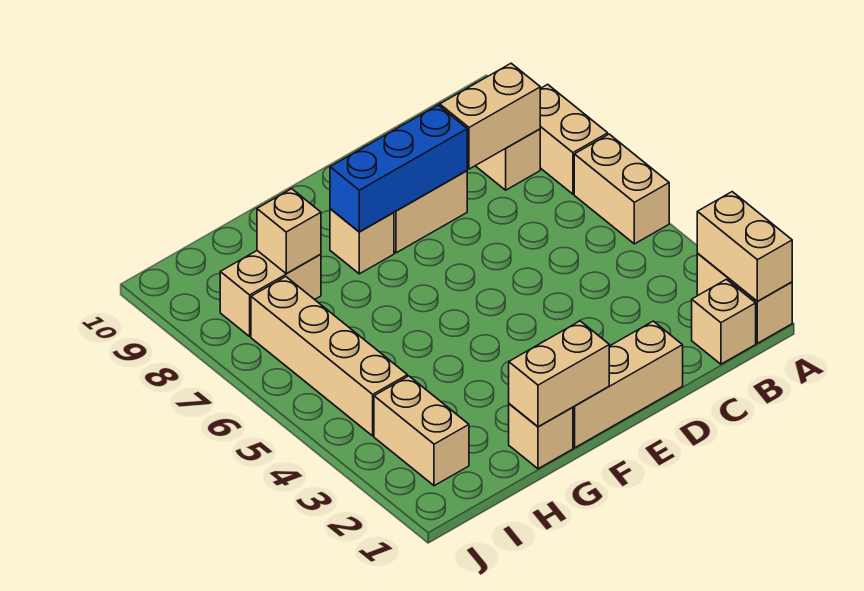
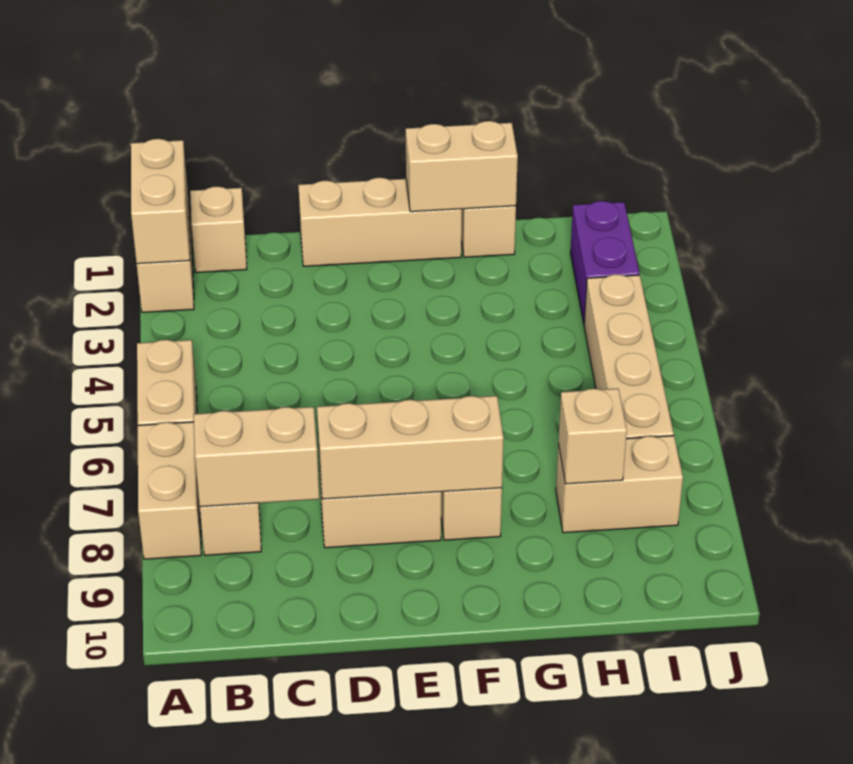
blue brick D8:F8 level 2 -> tan brick D8:F8 level 2
tan brick I2:I3 level 1 -> purple brick I2:I3 level 1

